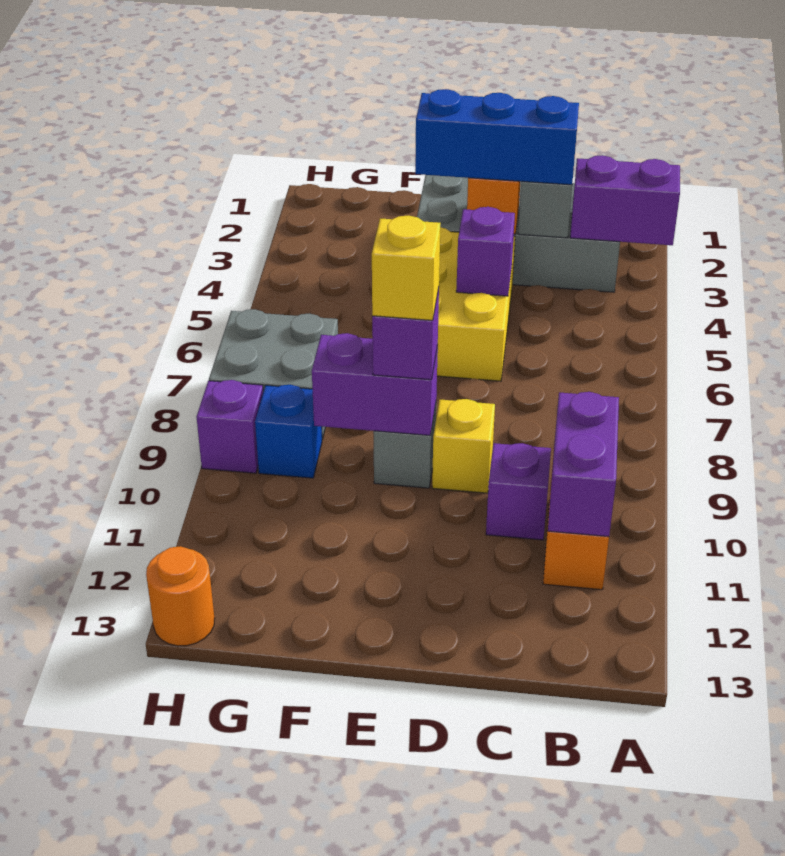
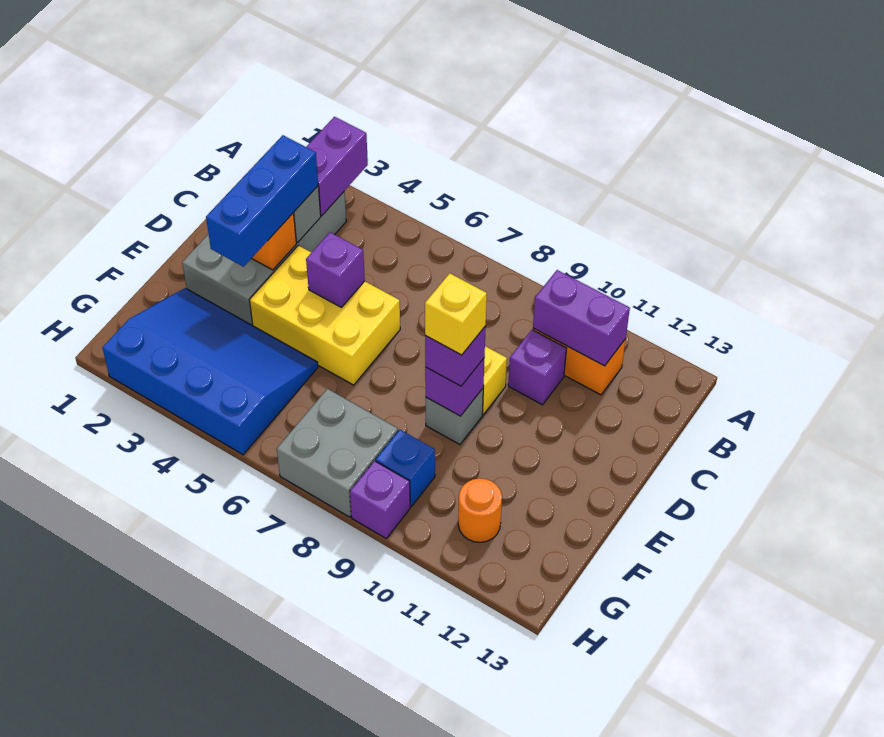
purple brick E9:F9 level 2 -> purple brick E9 level 2
none -> blue slope F2:H5 level 1 top H
orange round brick H13 level 1 -> orange round brick G11 level 1

